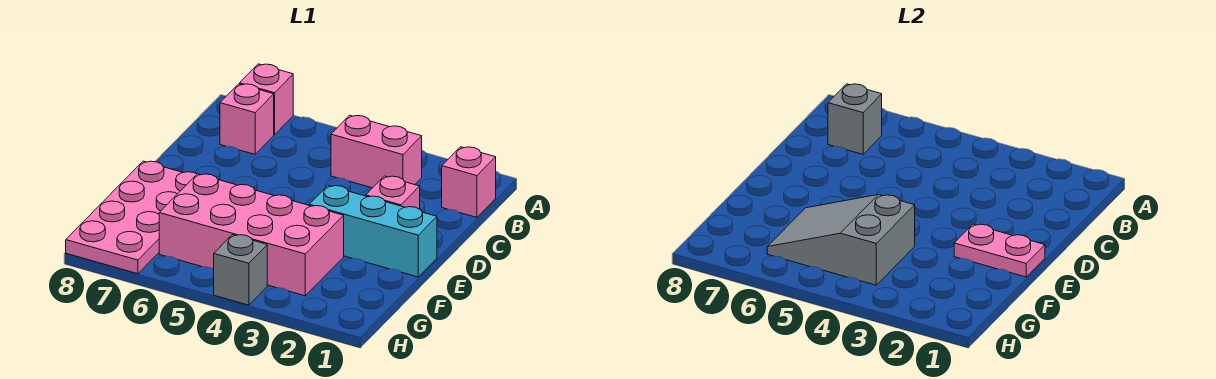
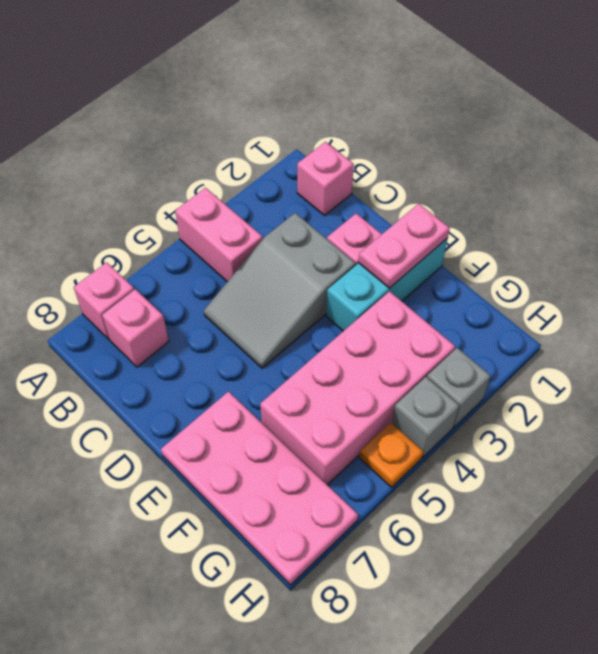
pink brick B3:B4 level 1 -> pink brick A4:B4 level 1
grey brick B7 level 2 -> grey brick H3 level 1
grey slope F4:G6 level 2 top 4 -> grey slope C3:D5 level 1 top 3
none -> orange plate H5 level 1

